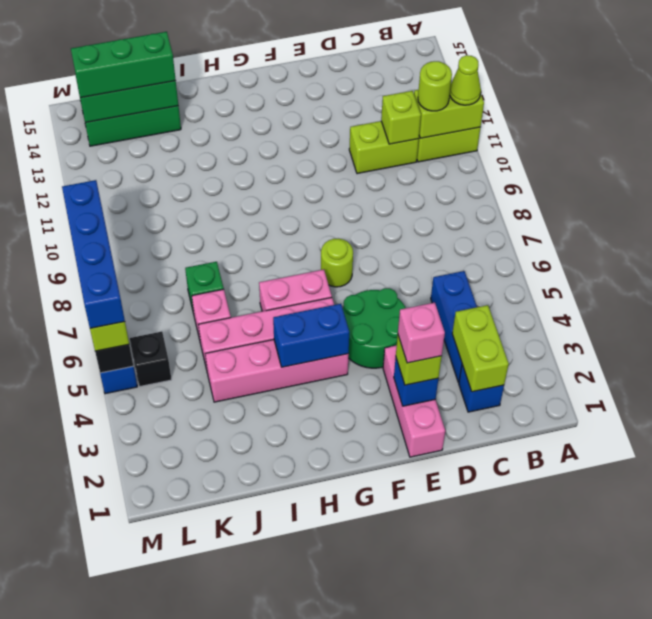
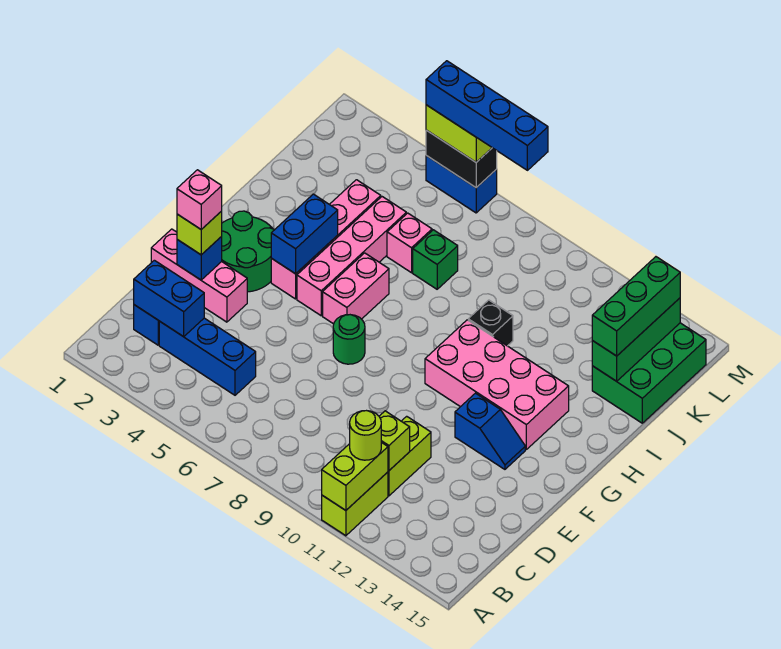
lime cone A11 level 3 -> none
lime brick C2:C3 level 2 -> blue brick C2:C3 level 2
green round brick E4:F5 level 1 -> green round brick F2:G3 level 1
lime round brick F7 level 1 -> green round brick F7 level 1
none -> blue slope F12:F13 level 1 top 12
none -> pink brick G10:H13 level 1
black brick L5 level 1 -> black brick I10 level 1

